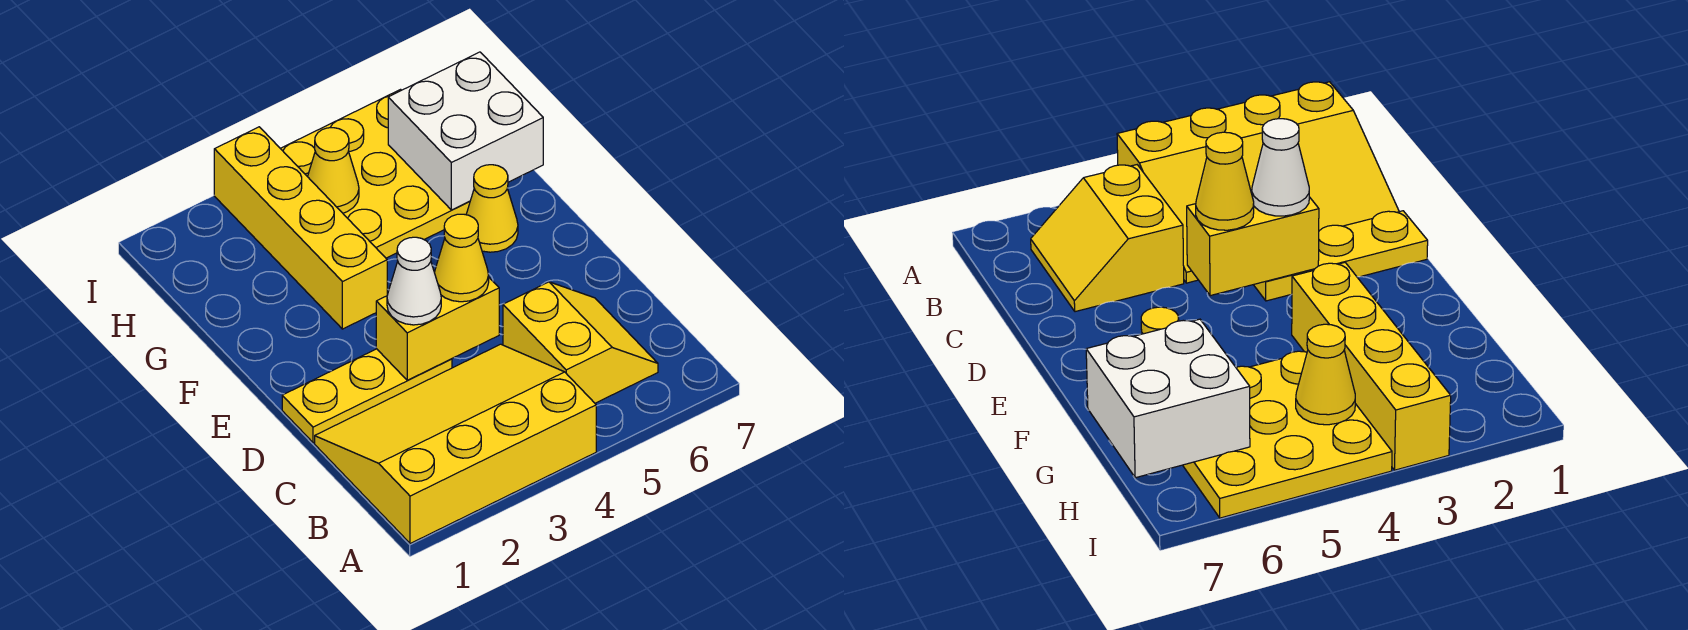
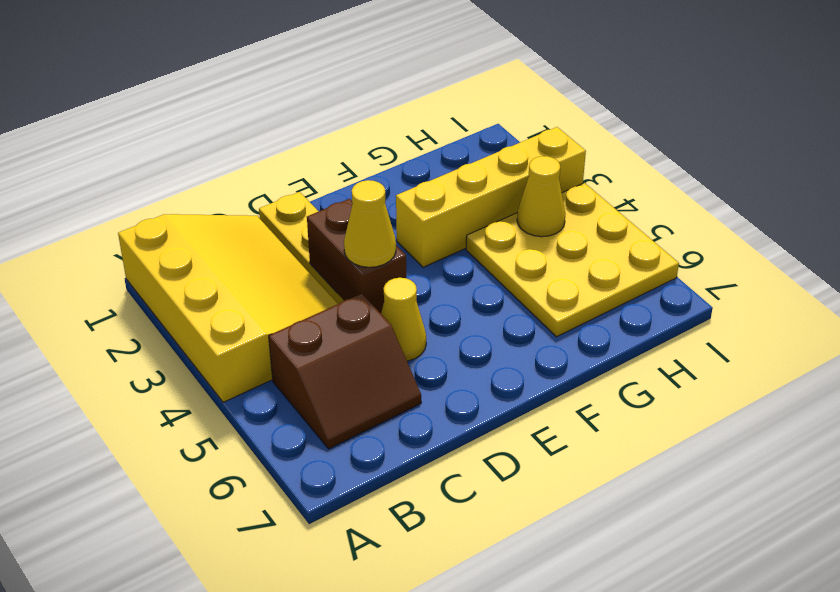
yellow slope B5:C6 level 1 top 5 -> brown slope B5:C6 level 1 top 5
yellow brick D3:D4 level 2 -> brown brick D3:D4 level 2
white cone D3 level 3 -> none
yellow cone F6 level 1 -> yellow cone D5 level 1
white brick G6:H7 level 2 -> none

